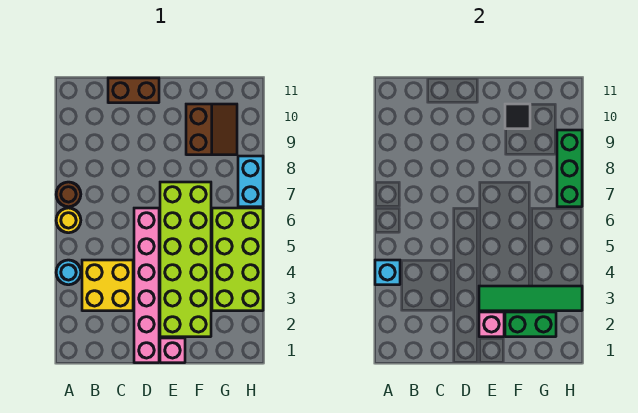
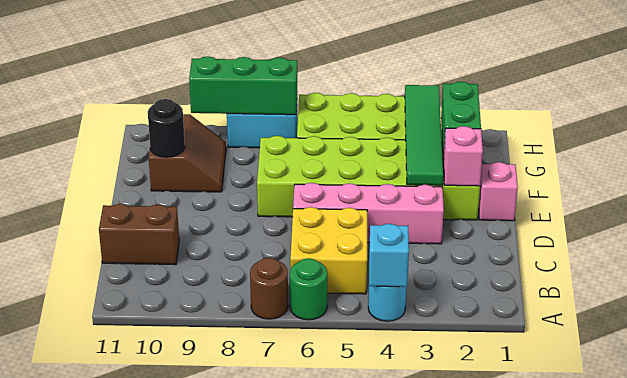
yellow round brick A6 level 1 -> green round brick A6 level 1
yellow brick B3:C4 level 1 -> yellow brick B5:C6 level 1
brown brick C11:D11 level 1 -> brown brick C10:C11 level 1
pink brick D1:D6 level 1 -> pink brick D3:D6 level 1
brown slope F9:G10 level 1 top F -> brown slope F9:G10 level 1 top 10
black tile F10 level 2 -> black round brick F10 level 2

